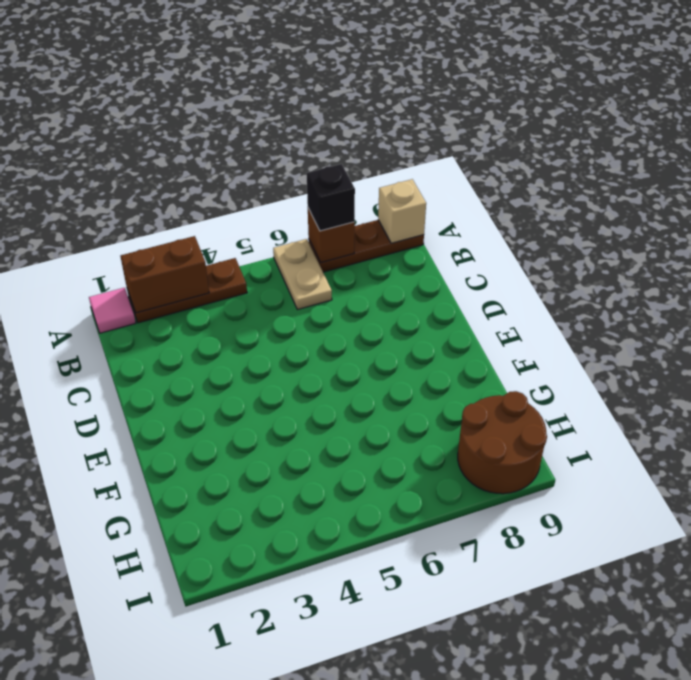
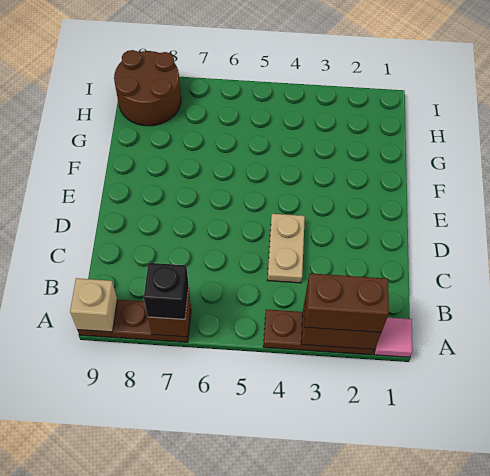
none -> brown brick A2:A3 level 3
tan plate A6:B6 level 1 -> tan plate C4:D4 level 1

